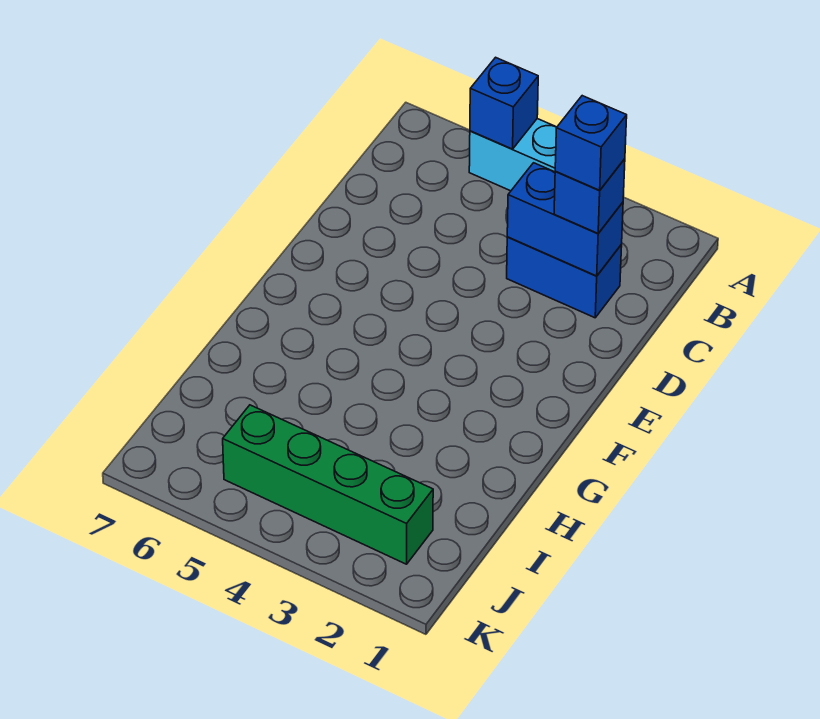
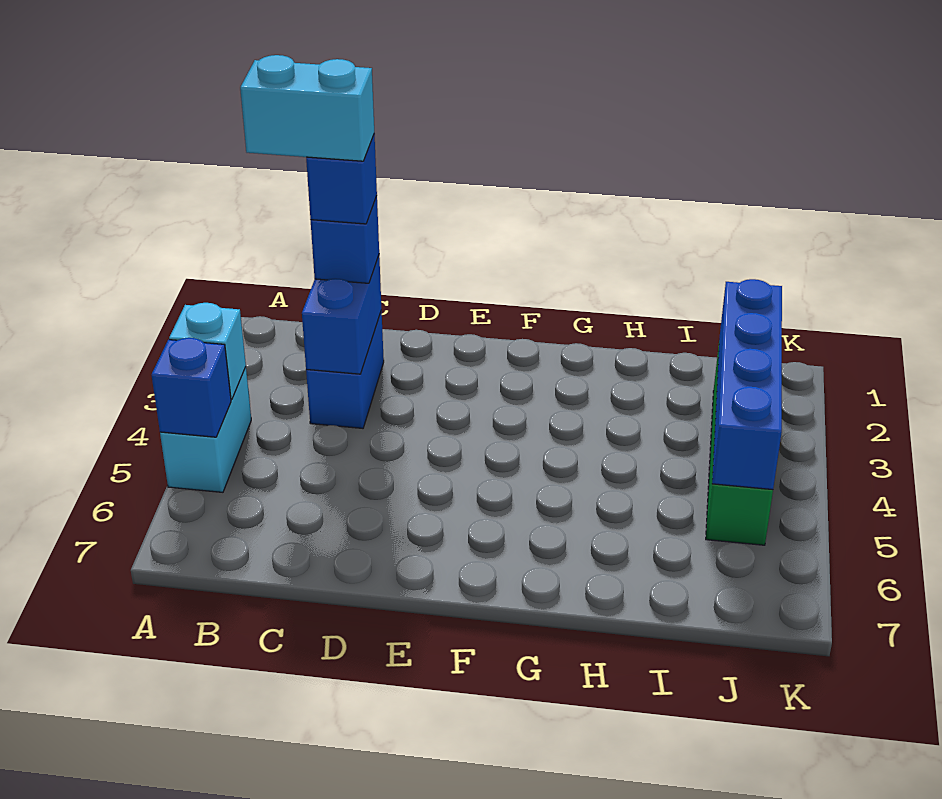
none -> cyan brick A4 level 2
none -> cyan brick B2:C2 level 5
none -> blue brick J2:J5 level 2

